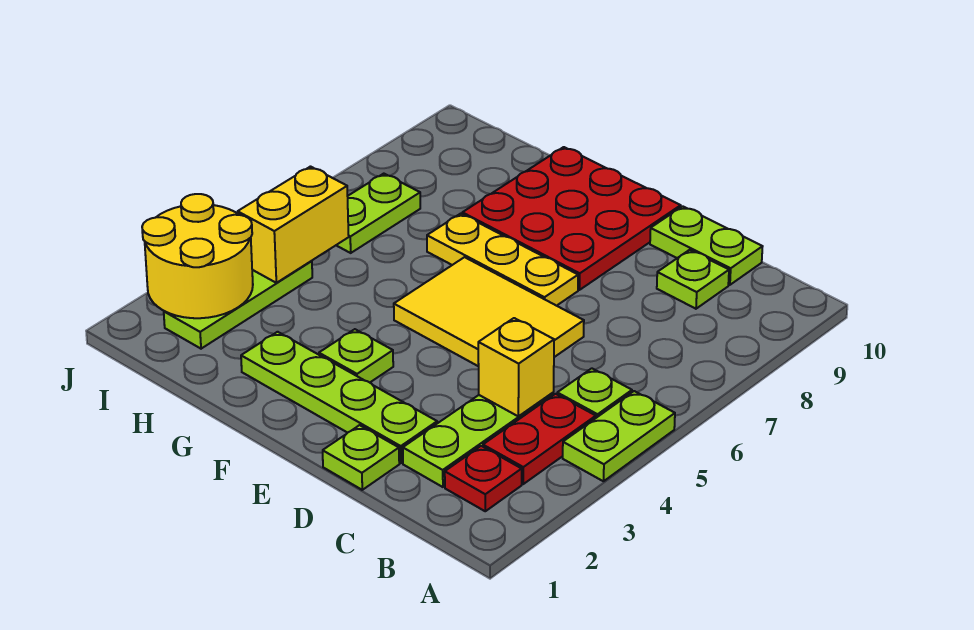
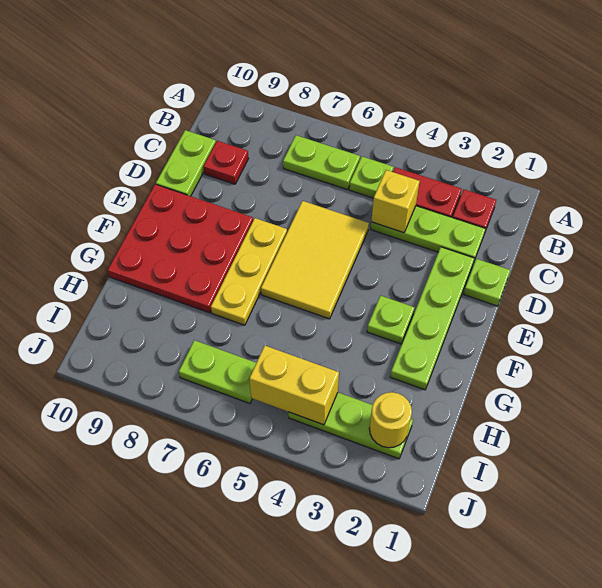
lime plate A4:A5 level 1 -> lime plate B6:B7 level 1
lime plate C9 level 1 -> red plate C9 level 1
yellow round brick I2:J3 level 2 -> yellow round brick I2 level 2

